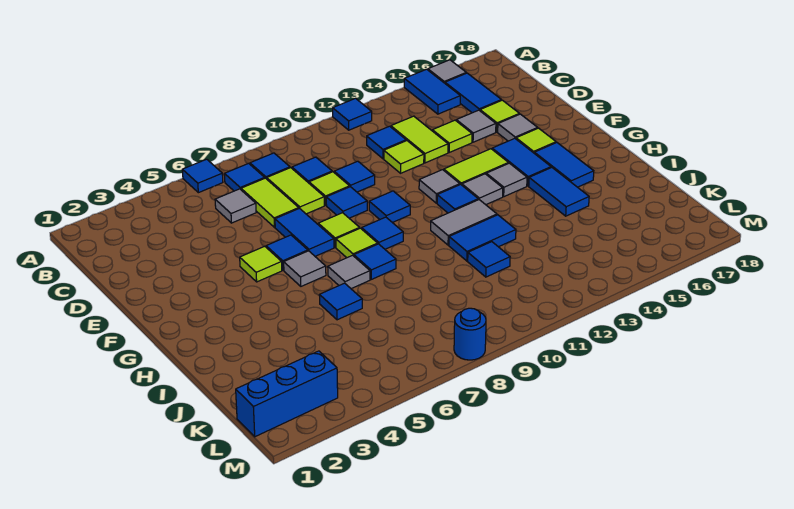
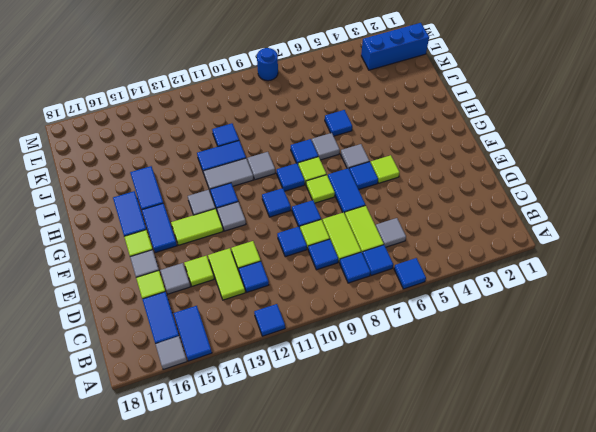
grey tile G14 level 1 -> grey tile H10 level 1

